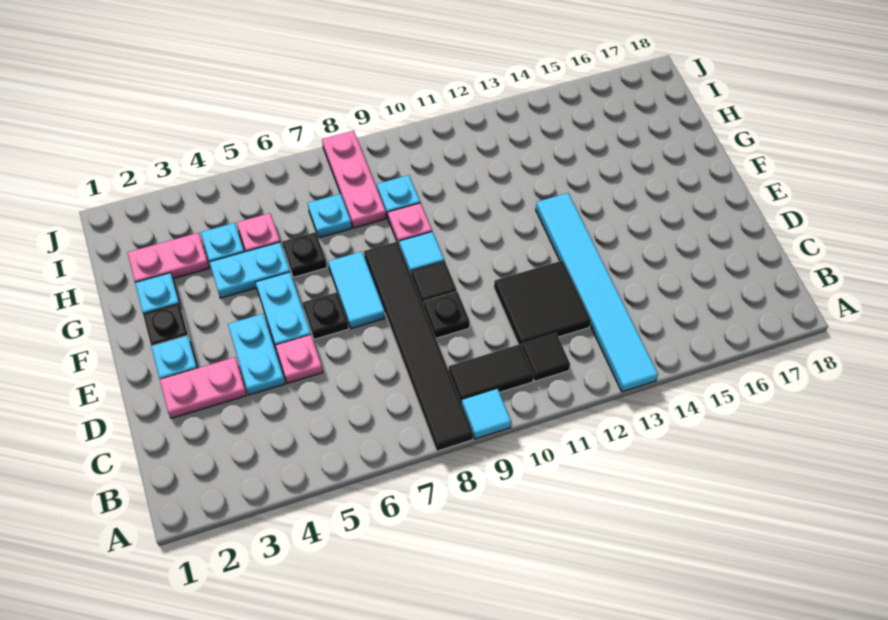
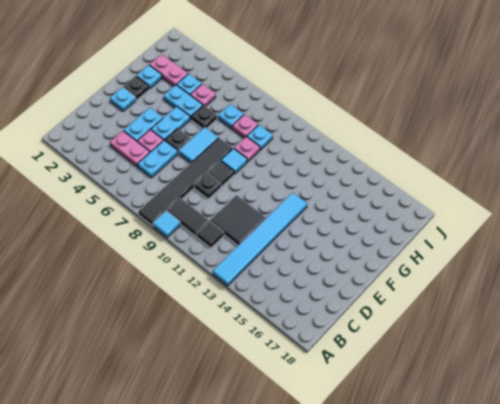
none -> cyan plate C6:D6 level 1
pink plate D2:D3 level 1 -> pink plate C4:C5 level 1
pink plate H8:J8 level 1 -> pink plate H8 level 1

